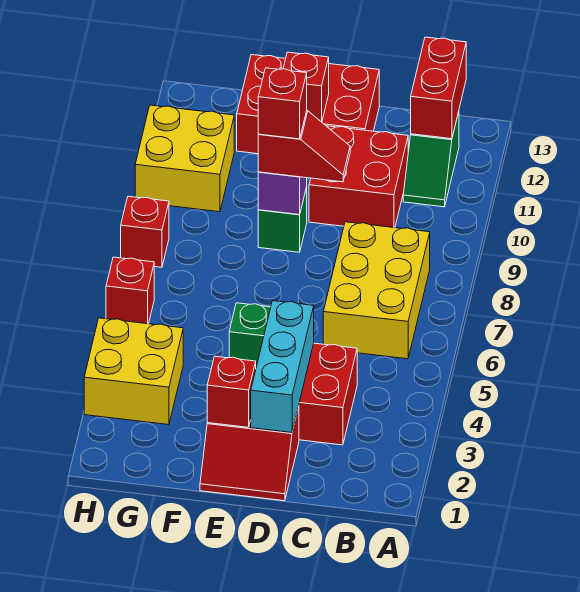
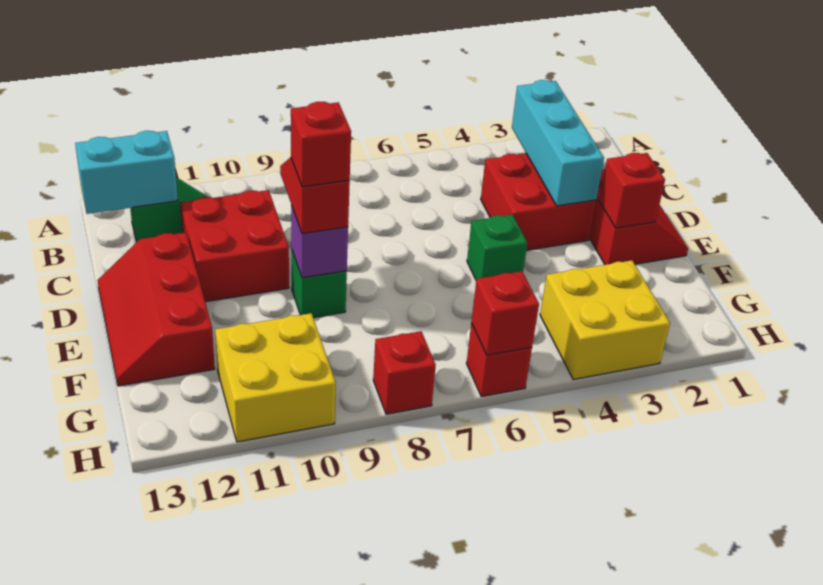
yellow brick B6:C8 level 1 -> none
red brick B12:B13 level 2 -> cyan brick B12:B13 level 2
cyan brick D2:D4 level 2 -> cyan brick B3:D3 level 2
red brick D12:F13 level 1 -> red slope D12:F13 level 1 top 12
red brick E12 level 2 -> red brick H6 level 2

